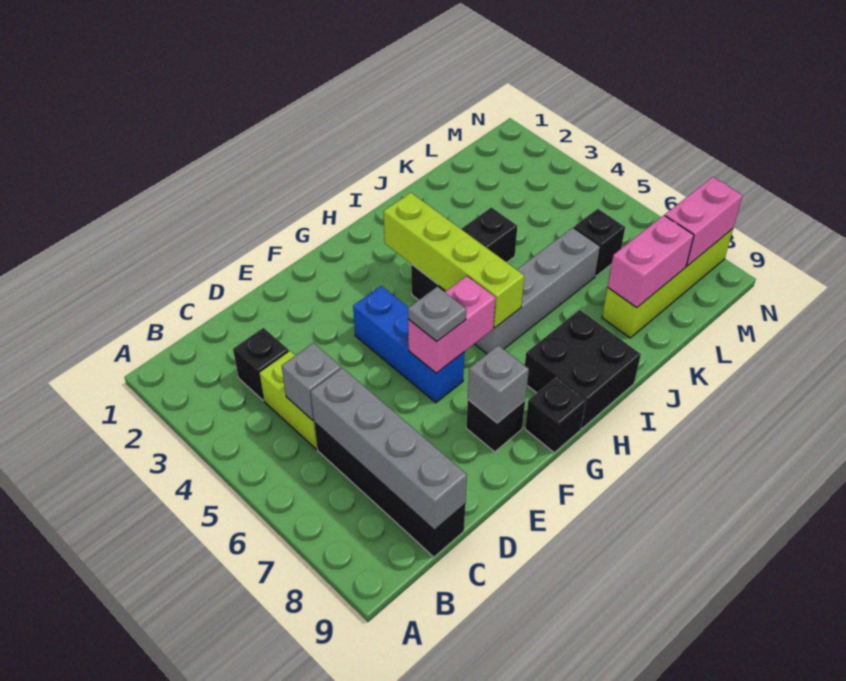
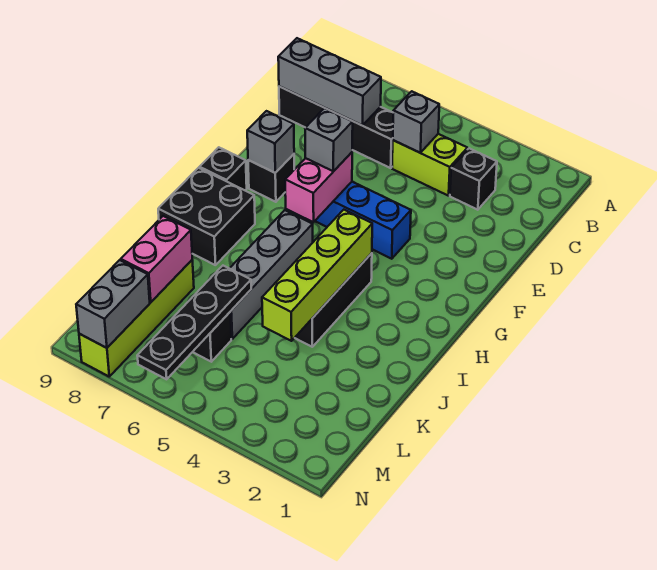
grey brick C6:C9 level 2 -> grey brick C7:C9 level 2
grey plate F6 level 3 -> grey brick F6 level 3
lime brick H3:H6 level 2 -> lime brick H4:K4 level 2
none -> black plate K6:N6 level 2
pink brick M8:N8 level 2 -> grey brick M8:N8 level 2

